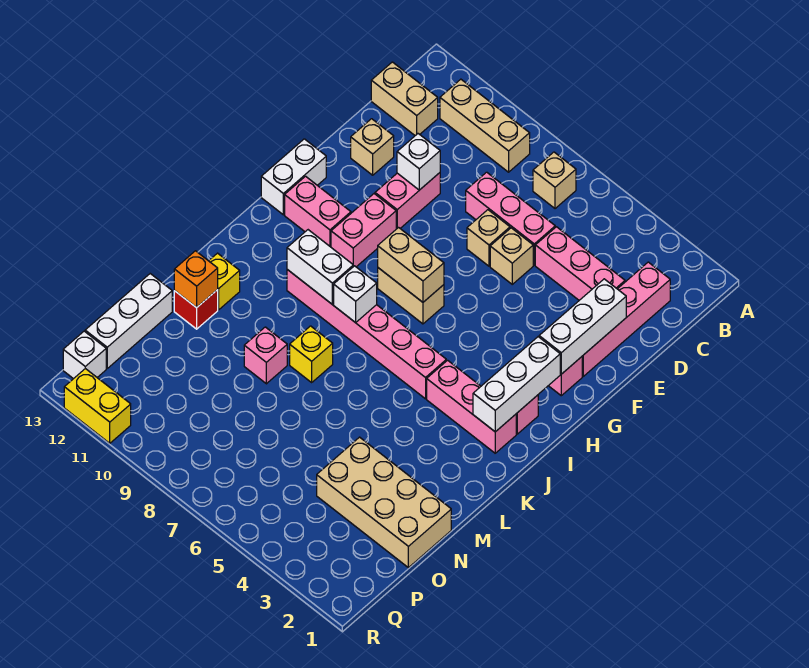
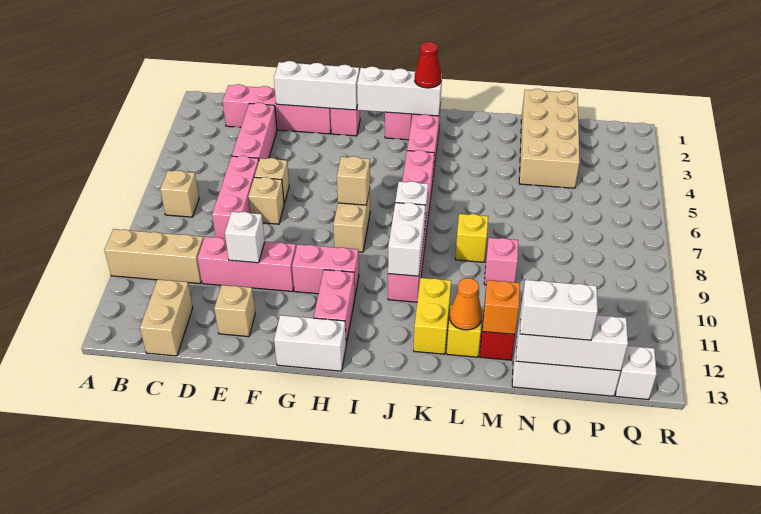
tan brick B9:B11 level 1 -> tan brick A10:C10 level 1
pink brick E10:F10 level 1 -> pink brick D10:F10 level 1
tan brick H7:H8 level 2 -> tan brick H7 level 2
none -> red cone J2 level 3
none -> orange cone L12 level 2
none -> white brick N13:P13 level 2
none -> white brick N13:O13 level 3
yellow brick R11:R12 level 1 -> yellow brick K11:K12 level 1

